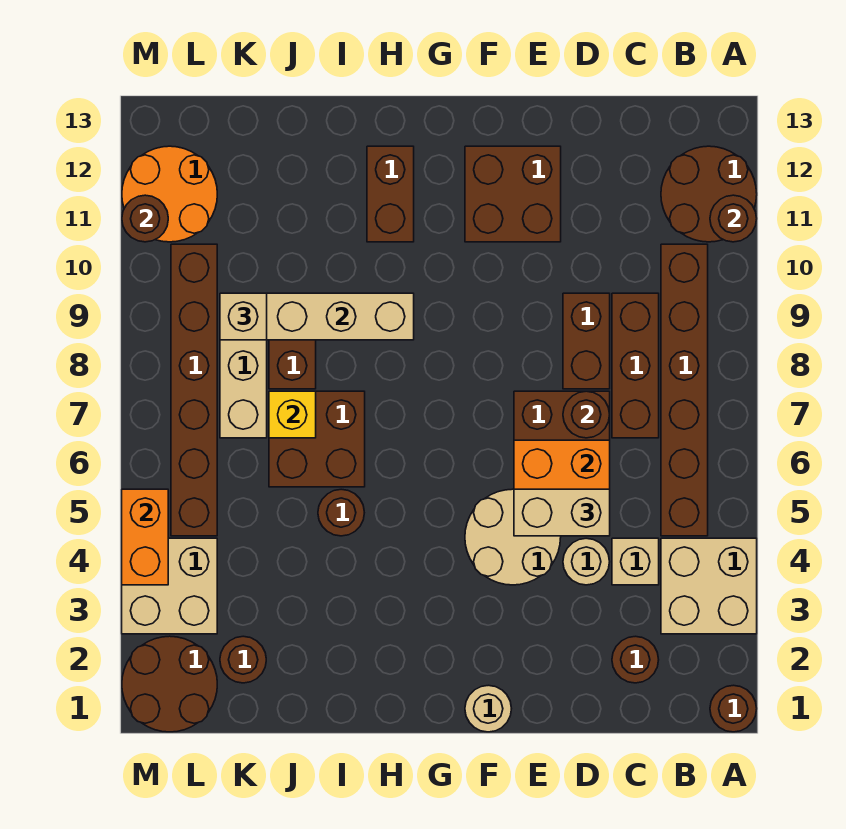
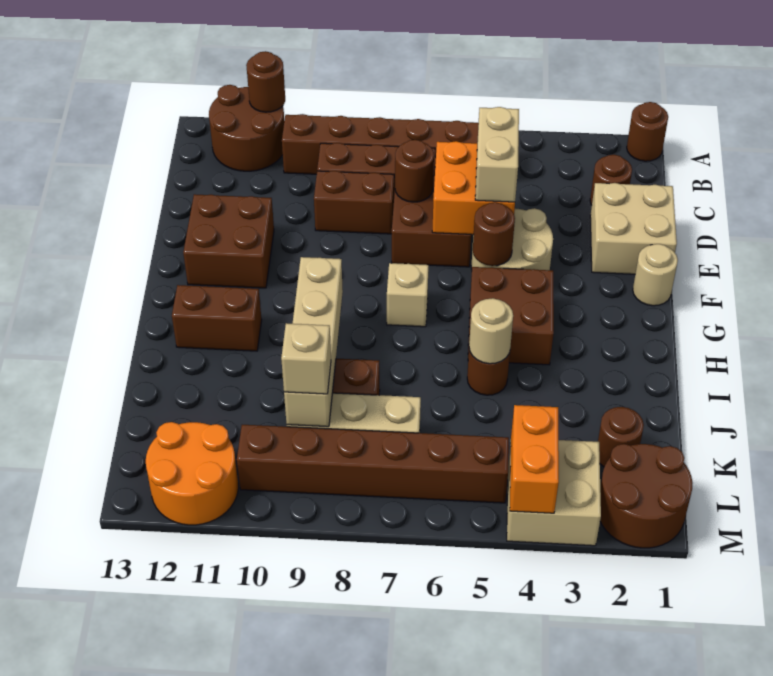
tan brick A3:B4 level 1 -> tan brick D1:E2 level 1
tan brick C4 level 1 -> tan brick G7 level 1
tan round brick D4 level 1 -> tan round brick I5 level 2
brown brick I6:J7 level 1 -> brown brick G4:H5 level 1
yellow brick J7 level 2 -> none
orange brick M4:M5 level 2 -> orange brick L4:M4 level 2
brown round brick M11 level 2 -> brown round brick F5 level 2

